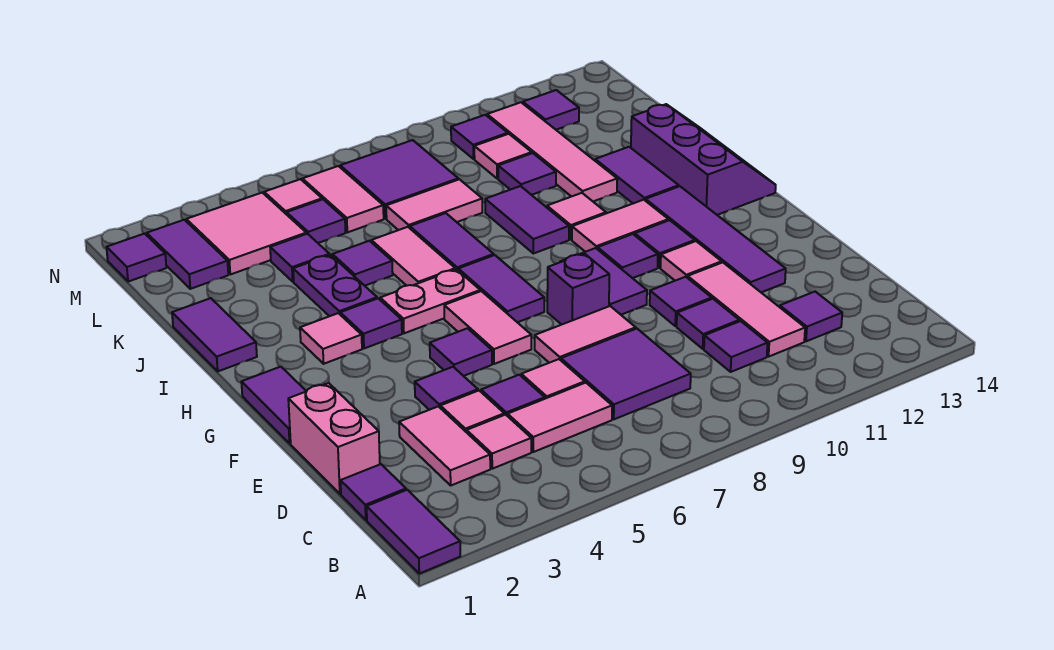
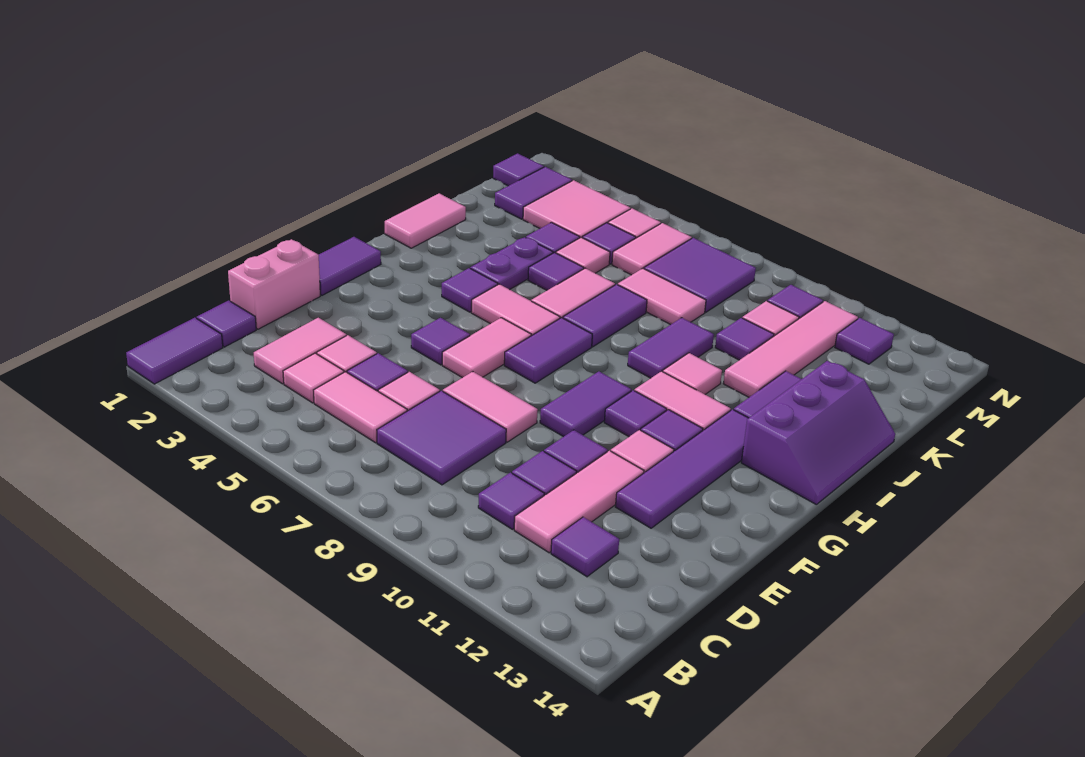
purple tile E4 level 1 -> none
purple brick F8 level 1 -> none
pink tile H3 level 1 -> pink tile K5 level 1
pink plate H5:H6 level 1 -> pink tile H5:H6 level 1
purple tile I1:J1 level 1 -> pink tile I1:J1 level 1

